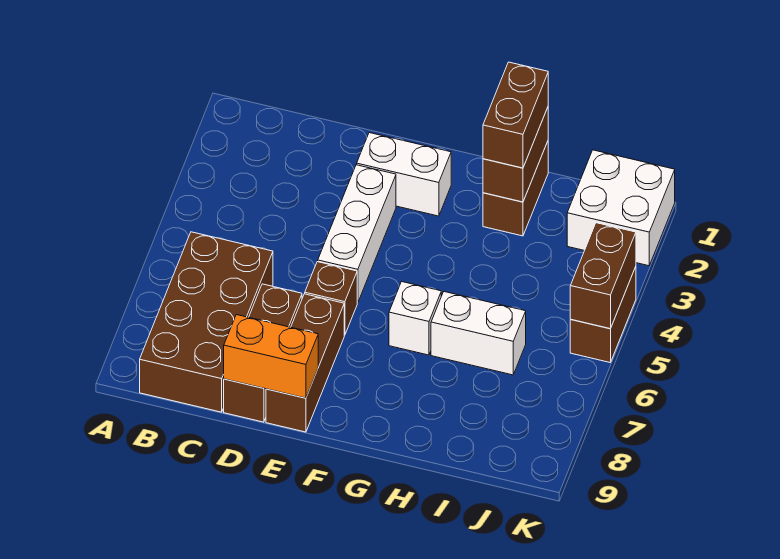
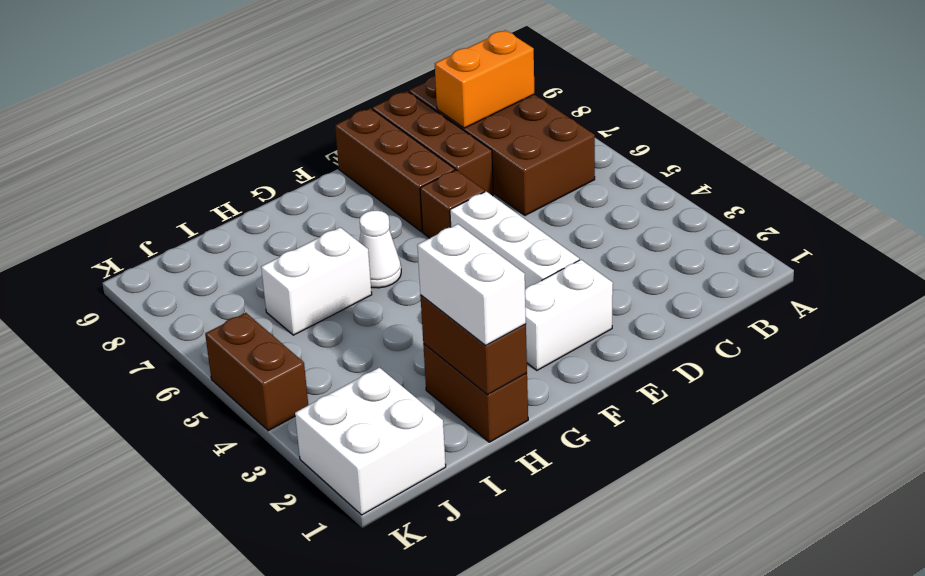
orange brick D9:E9 level 2 -> orange brick B8:C8 level 2
white brick G6 level 1 -> white cone G6 level 1
brown brick H1:H2 level 3 -> white brick H1:H2 level 3
brown brick K4:K5 level 2 -> none

